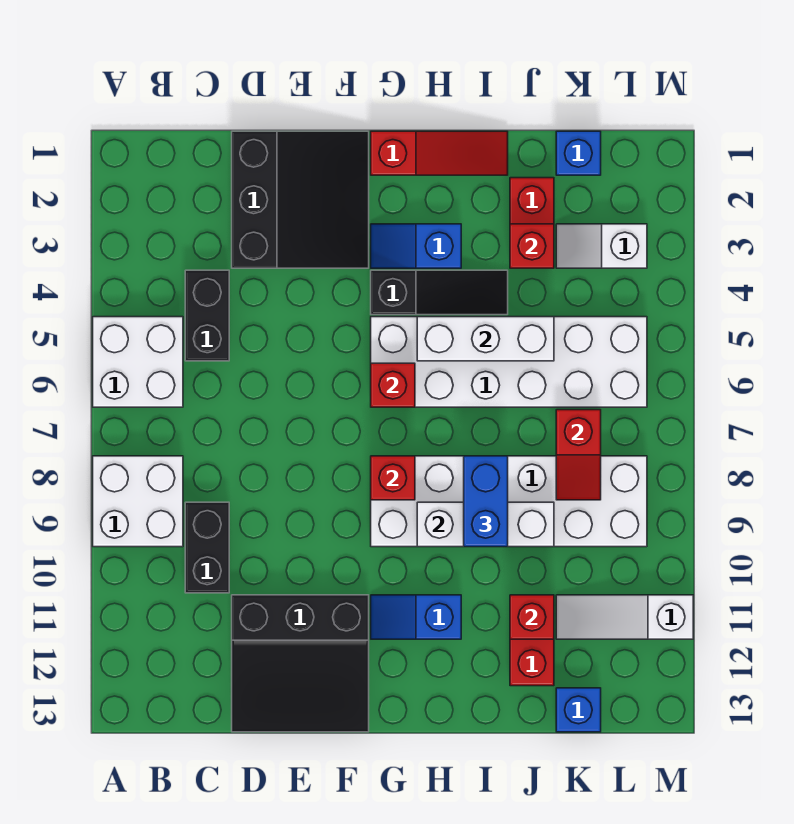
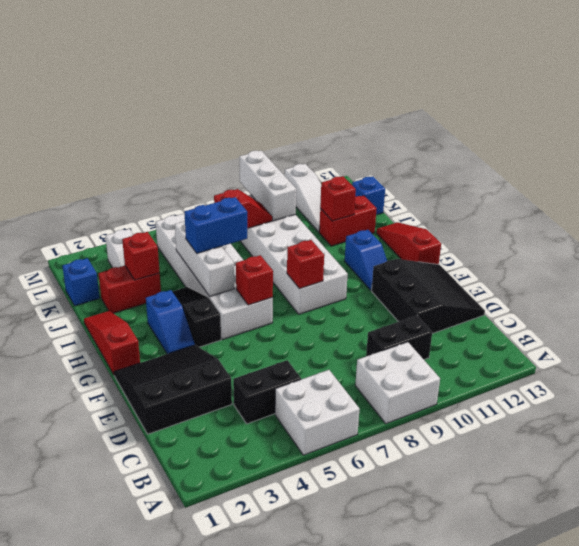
none -> red slope G13:I13 level 1 top G
white brick H9:J9 level 2 -> white brick K9:M9 level 2
blue brick I8:I9 level 3 -> blue brick I5:I6 level 3

